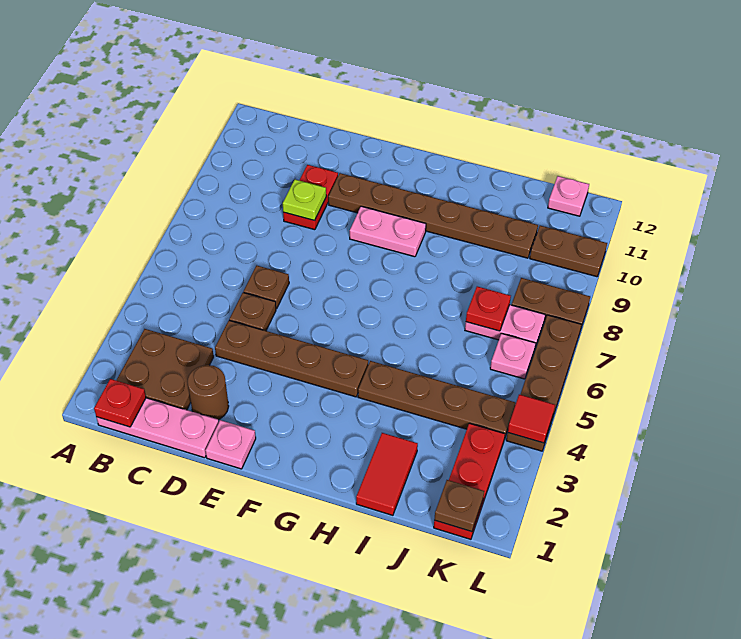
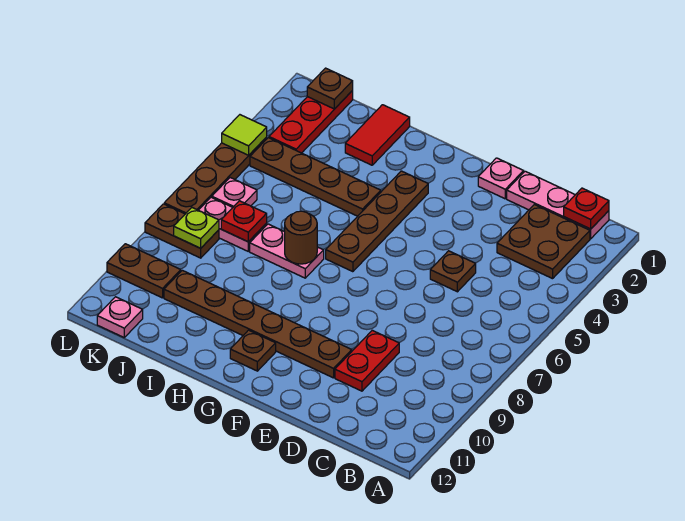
brown round brick D2 level 1 -> brown round brick H7 level 2
brown plate D4:G4 level 1 -> brown plate G3:G6 level 1
brown plate D6 level 1 -> brown plate G11 level 1
lime plate D9 level 2 -> lime plate K8 level 2
pink plate F9:G9 level 1 -> pink plate H7:I7 level 1
red tile L4 level 2 -> lime tile L4 level 2

